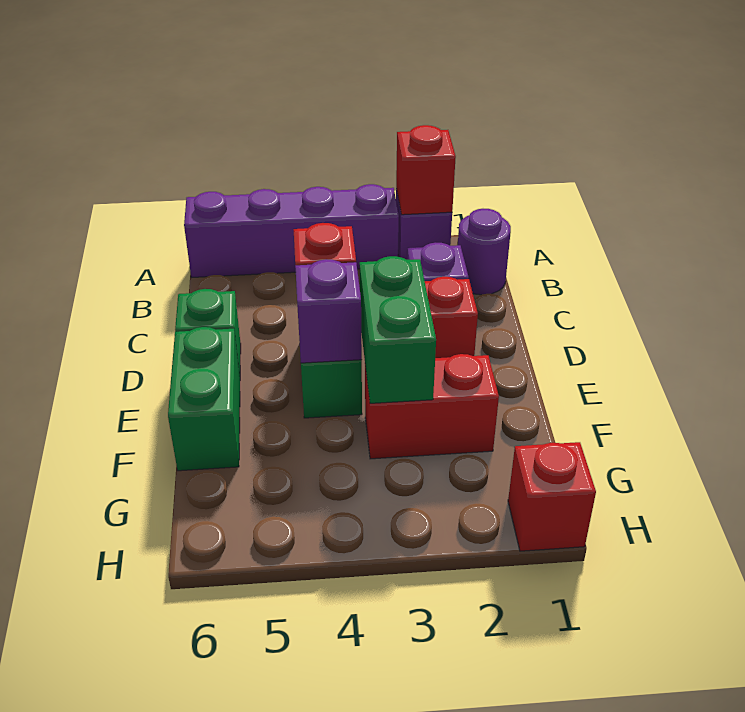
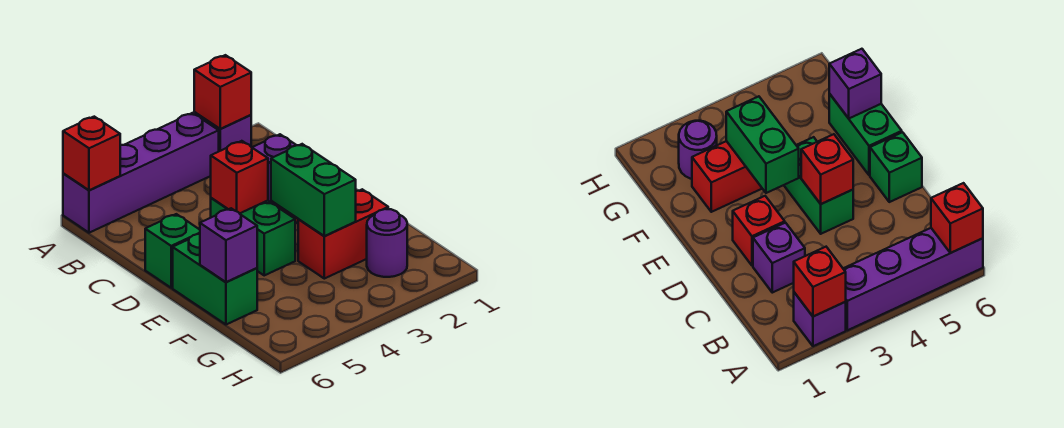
purple round brick B1 level 1 -> purple round brick G2 level 1
purple brick E4 level 2 -> purple brick F6 level 2
red brick H1 level 1 -> red brick A6 level 2

